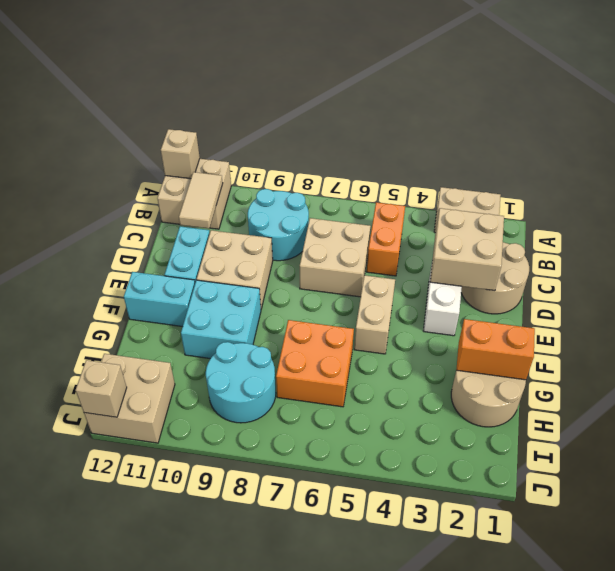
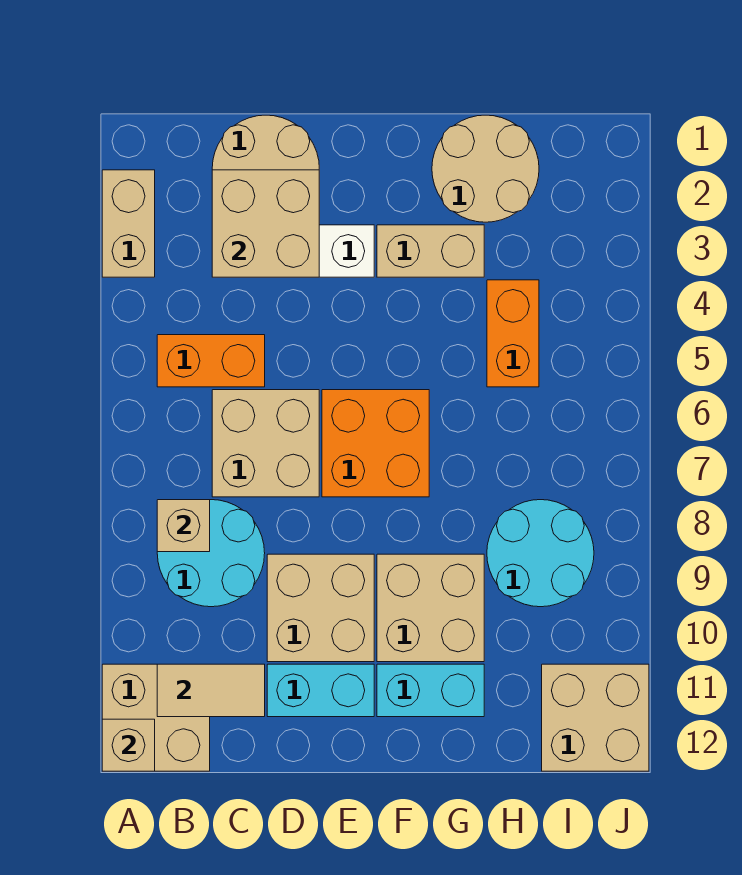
tan brick E5:F5 level 1 -> tan brick F3:G3 level 1
cyan brick F9:G10 level 1 -> tan brick F9:G10 level 1
cyan brick F11:F12 level 1 -> cyan brick F11:G11 level 1
orange brick G1:G2 level 2 -> orange brick H4:H5 level 1
orange brick G6:H7 level 1 -> orange brick E6:F7 level 1
tan brick J12 level 2 -> tan brick B8 level 2

